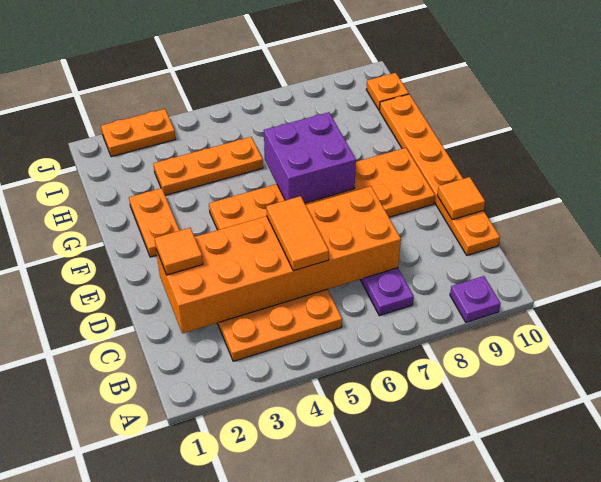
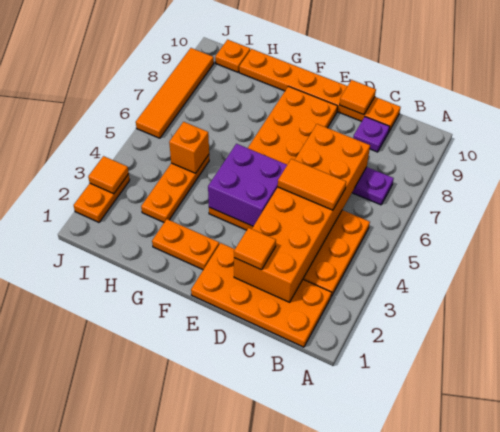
purple plate A9 level 1 -> purple plate C9 level 1
none -> orange plate B1:E2 level 1
purple brick F6:G7 level 2 -> purple brick E4:F5 level 2
none -> orange brick H5 level 2
none -> orange tile J3 level 2
none -> orange tile J6:J9 level 1

